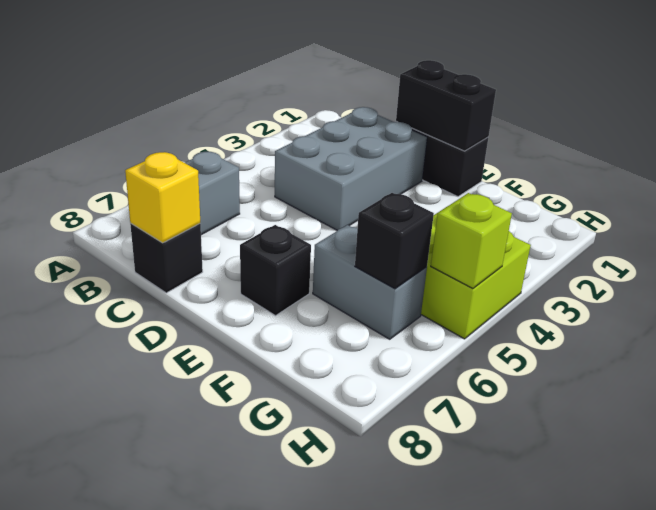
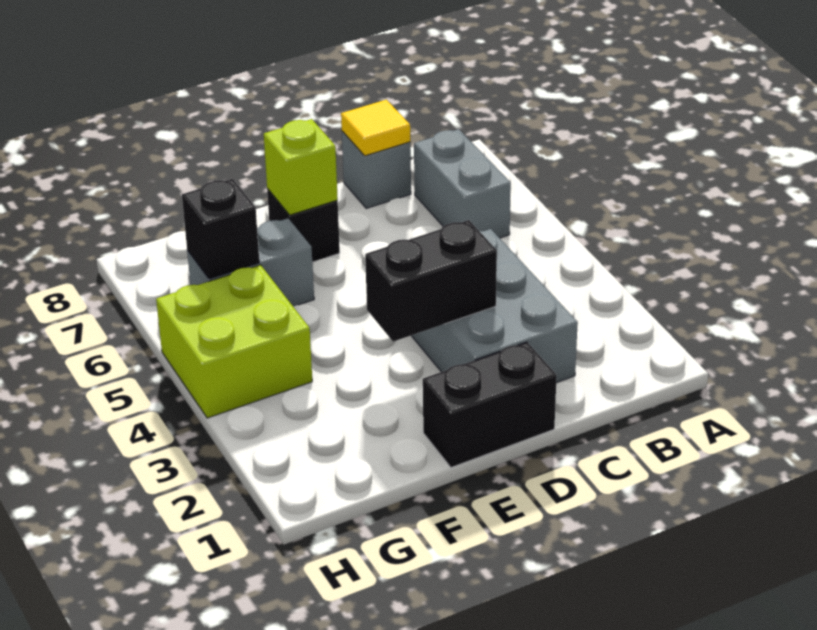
black brick C8 level 1 -> grey brick C8 level 1
yellow brick C8 level 2 -> yellow tile C8 level 2
black brick D1:E1 level 2 -> black brick D3:E3 level 2
lime brick H5 level 2 -> lime brick E7 level 2

